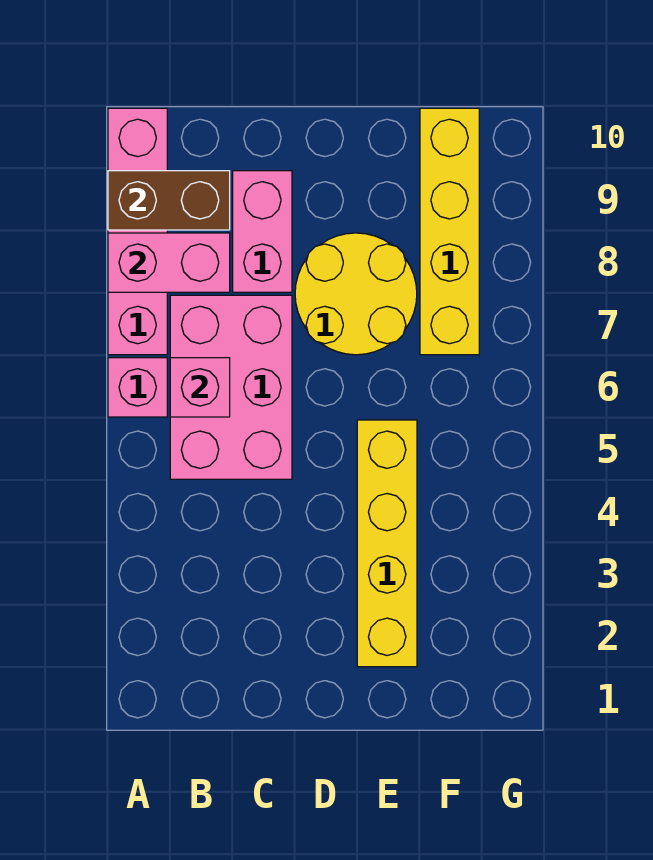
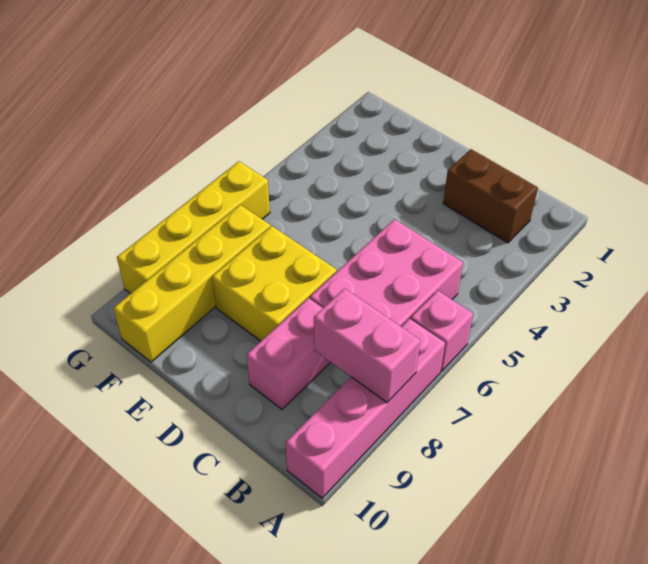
brown brick A9:B9 level 2 -> brown brick B2:C2 level 1
pink brick B6 level 2 -> none
yellow round brick D7:E8 level 1 -> yellow brick D7:E8 level 1
yellow brick E2:E5 level 1 -> yellow brick G6:G9 level 1

